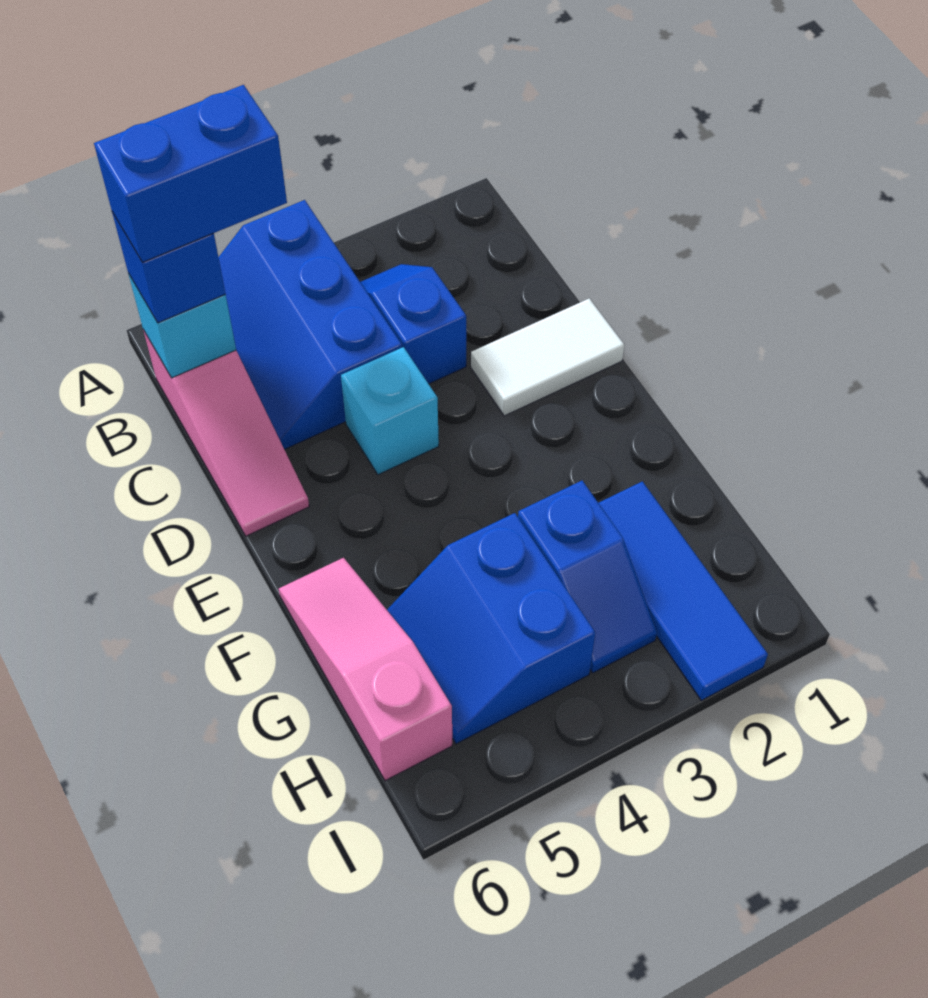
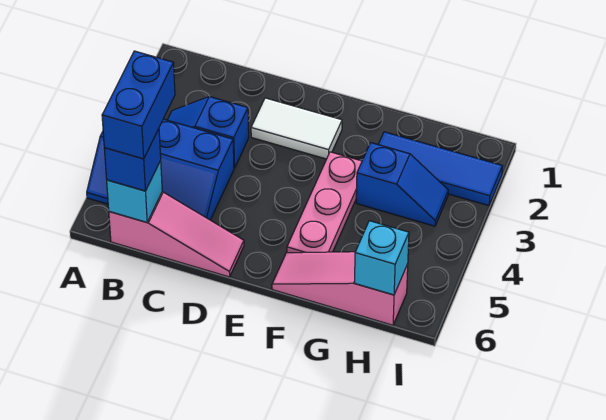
white tile D1:D2 level 1 -> white tile D2:E2 level 1
cyan brick D4 level 1 -> cyan brick H6 level 2
none -> pink plate F3:F5 level 1
blue slope G4:H5 level 1 top 4 -> none

